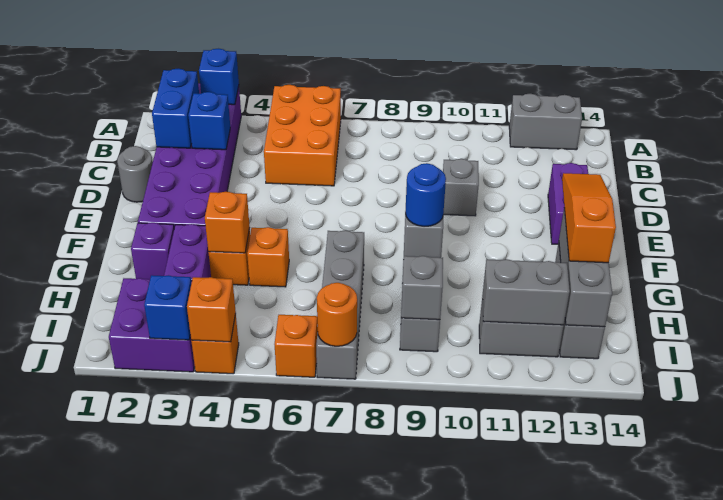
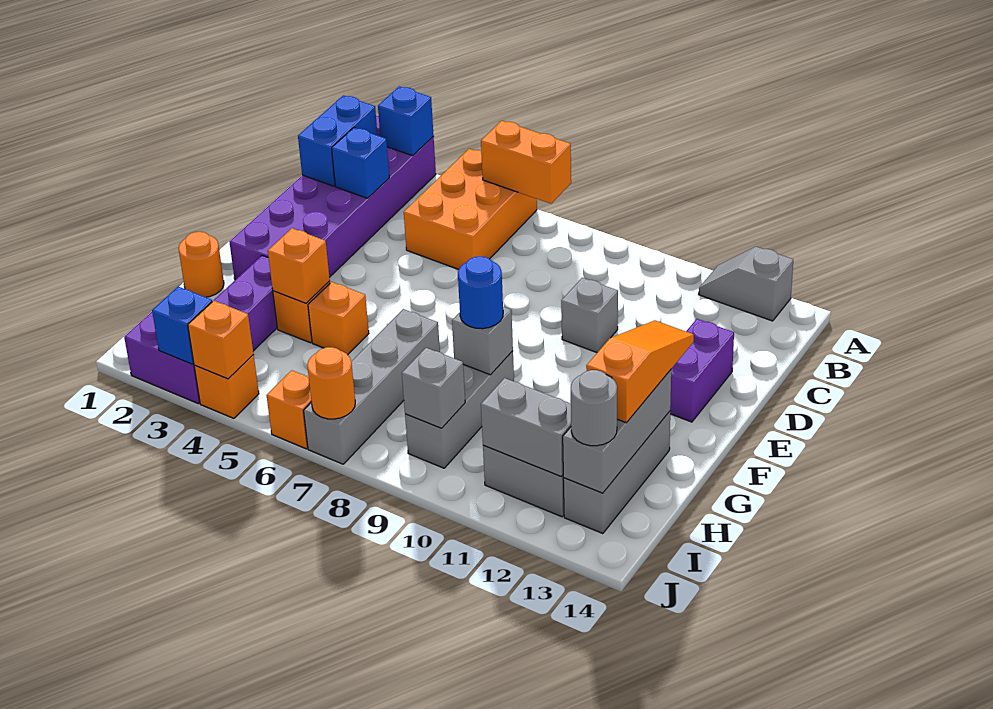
none -> orange brick A6:A7 level 2
grey brick A12:A13 level 1 -> grey slope A12:A13 level 1 top 13
grey round brick D1 level 1 -> grey round brick I13 level 3
none -> orange round brick G1 level 1
purple brick G2 level 1 -> none

